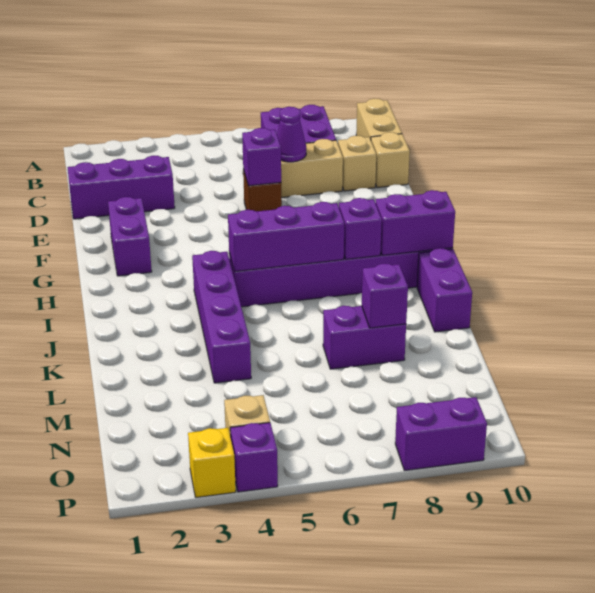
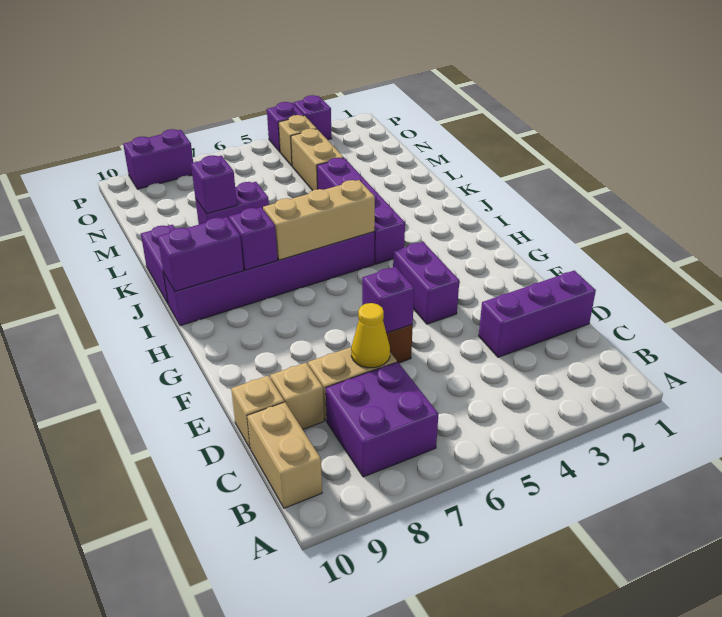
purple cone D7 level 2 -> yellow cone D7 level 2
purple brick F2:G2 level 1 -> purple brick F4:G4 level 1
purple brick I5:I7 level 2 -> tan brick I5:I7 level 2
none -> tan brick M4:N4 level 1
yellow brick P3 level 1 -> purple brick P3 level 1

